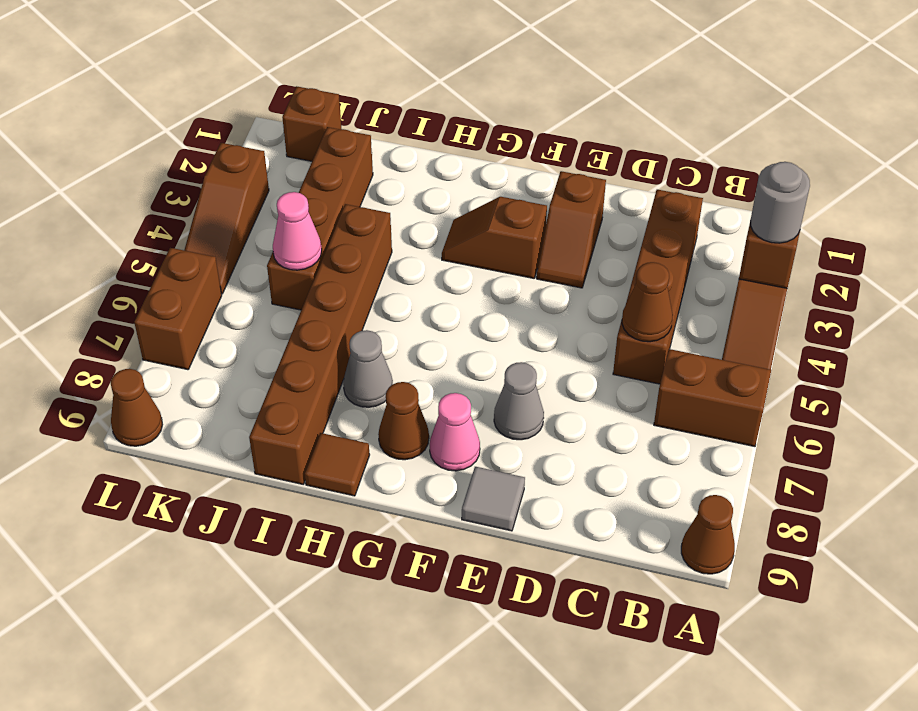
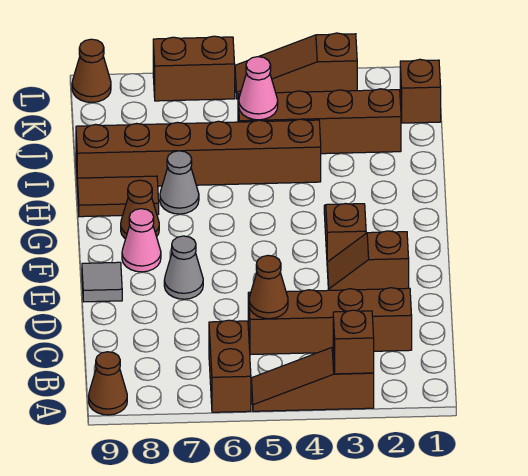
grey round brick A3 level 3 -> none
brown tile H9 level 1 -> brown tile H8:H9 level 1

